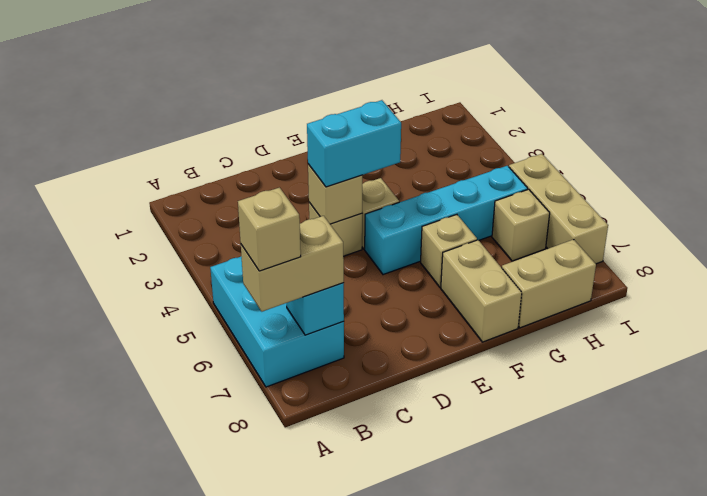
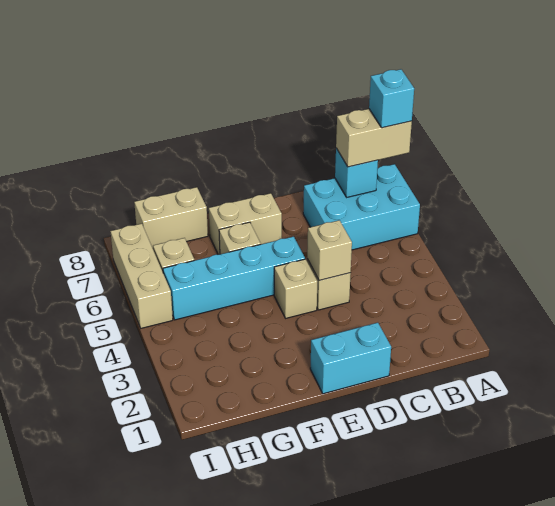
cyan brick A5:B7 level 1 -> cyan brick A6:C7 level 1
tan brick A7 level 4 -> cyan brick A7 level 4
cyan brick D4:E4 level 3 -> cyan brick D1:E1 level 1
tan brick F7:F8 level 1 -> tan brick E7:F7 level 1

